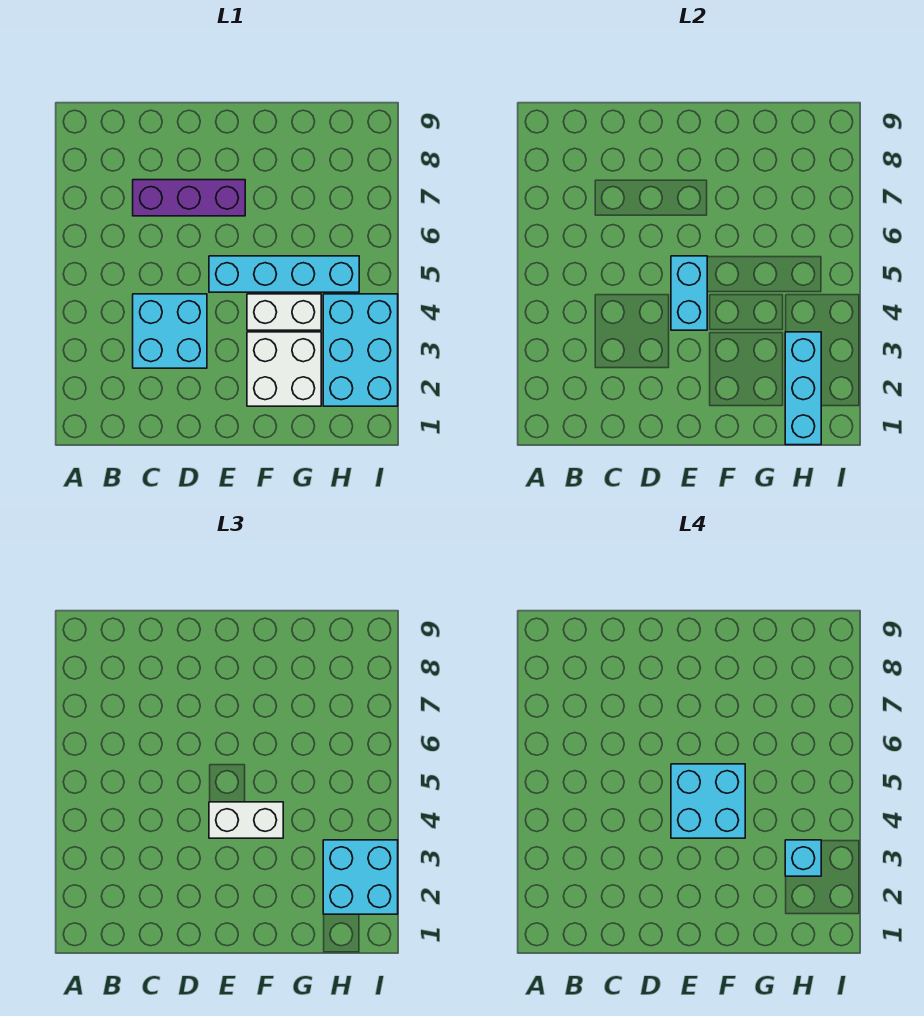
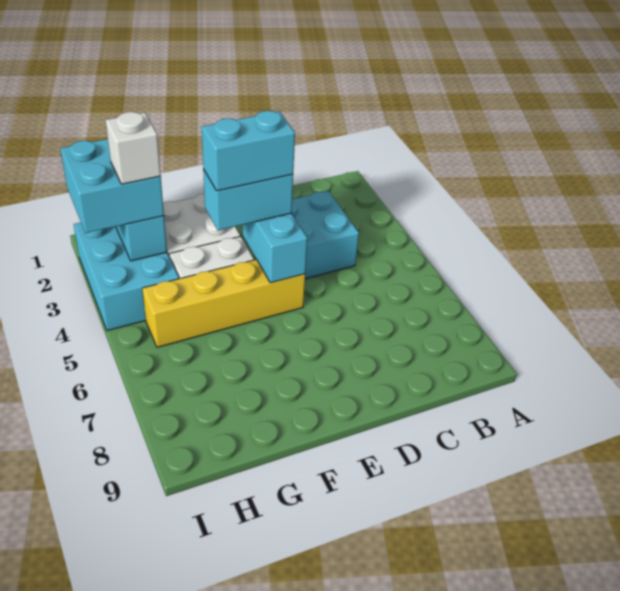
purple brick C7:E7 level 1 -> none
white brick E4:F4 level 3 -> cyan brick E4:F4 level 3
cyan brick E4:F5 level 4 -> cyan brick E4:F4 level 4
cyan brick E5:H5 level 1 -> yellow brick E5:H5 level 1
cyan brick H3 level 4 -> white brick H3 level 4

